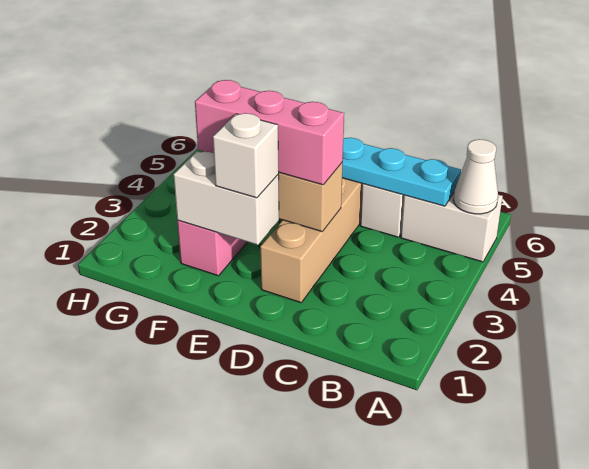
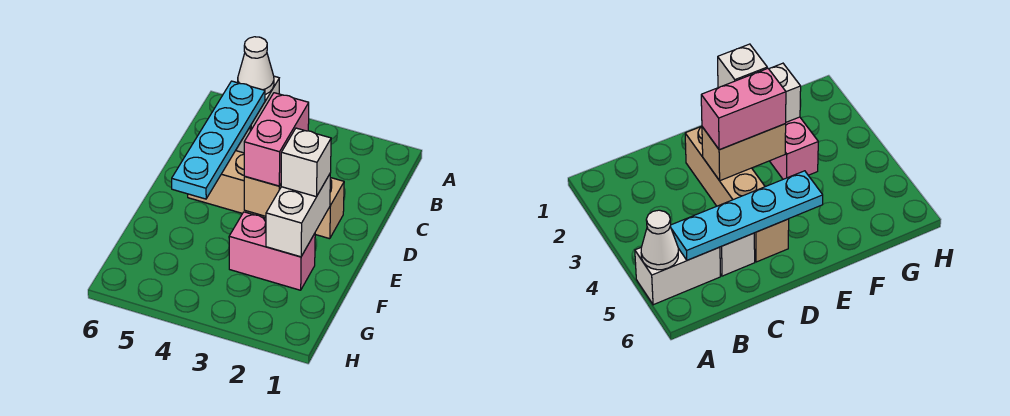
pink brick D3:F3 level 3 -> pink brick D3:E3 level 3

